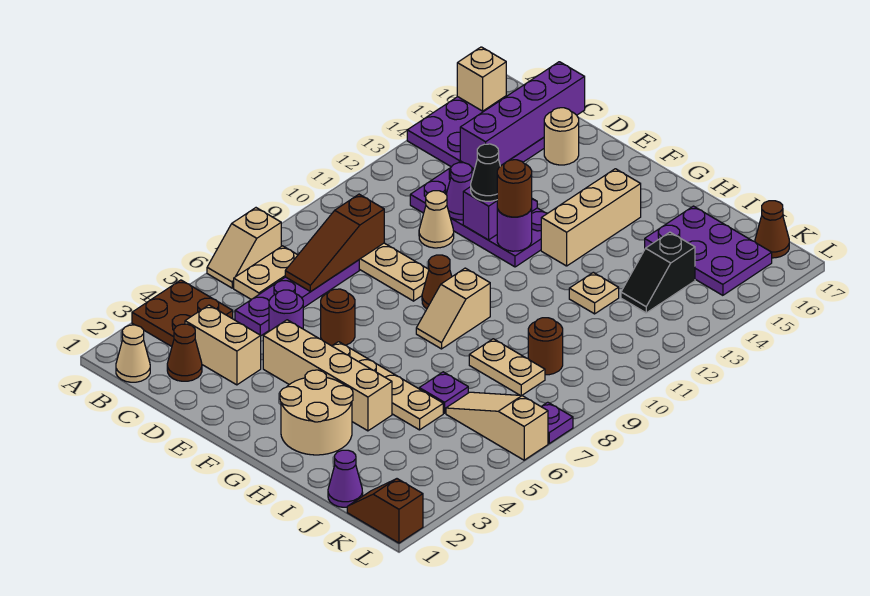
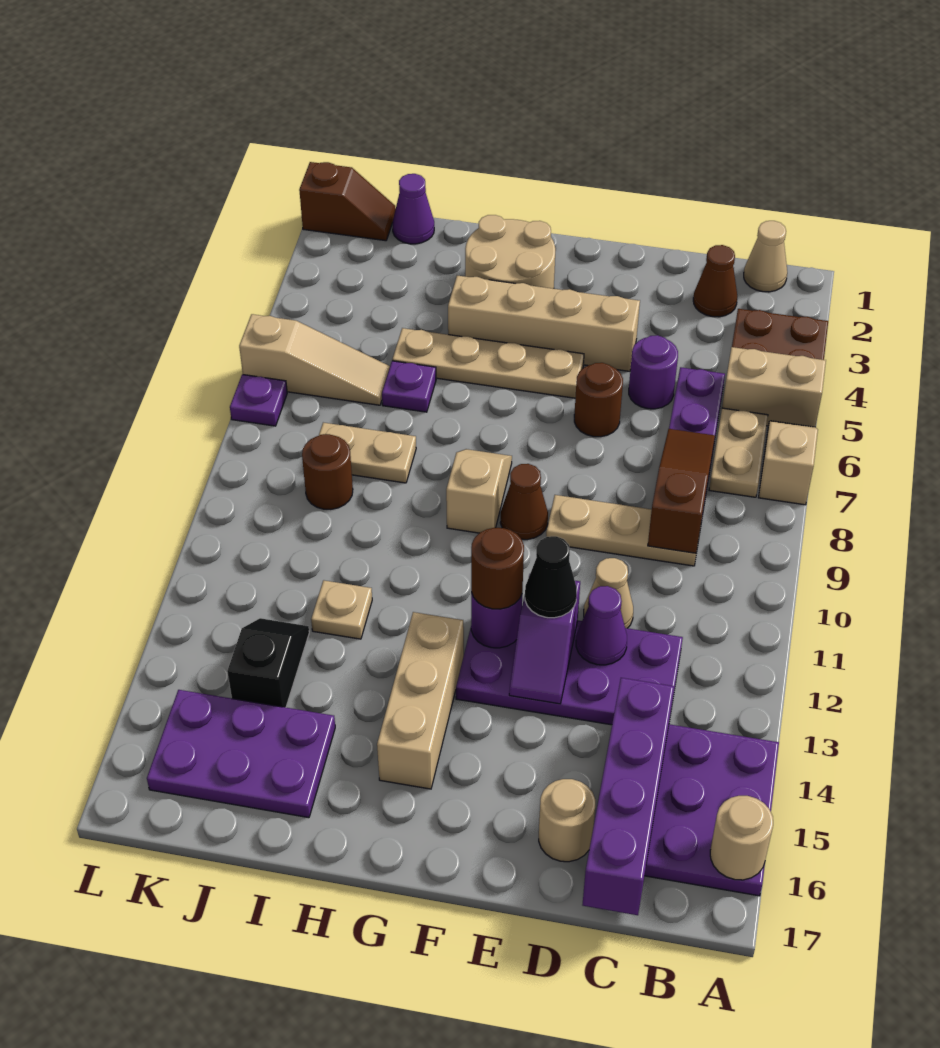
tan brick A16 level 2 -> tan round brick A16 level 2
tan brick C3:D3 level 1 -> tan brick A5:B5 level 1
brown cone K17 level 1 -> none

